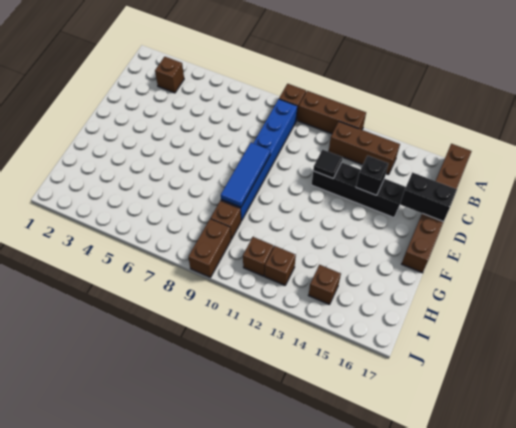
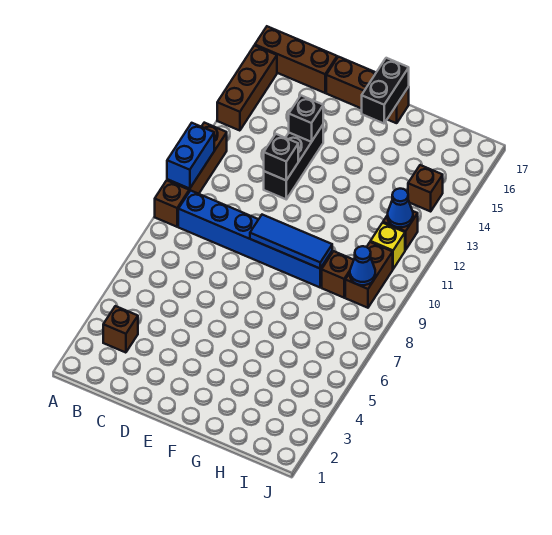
none -> blue brick A10:A11 level 2
brown brick B12:B14 level 1 -> brown brick A14:A16 level 1
black brick D12:D15 level 1 -> black brick D12:D14 level 1
black tile D12 level 2 -> black brick D12 level 2
black brick D16:D17 level 2 -> black brick F16:F17 level 2
brown brick I9:J9 level 1 -> brown brick I9:I10 level 1
none -> blue cone I9 level 2
brown brick I11 level 1 -> yellow brick I11 level 1
none -> blue cone I12 level 2

